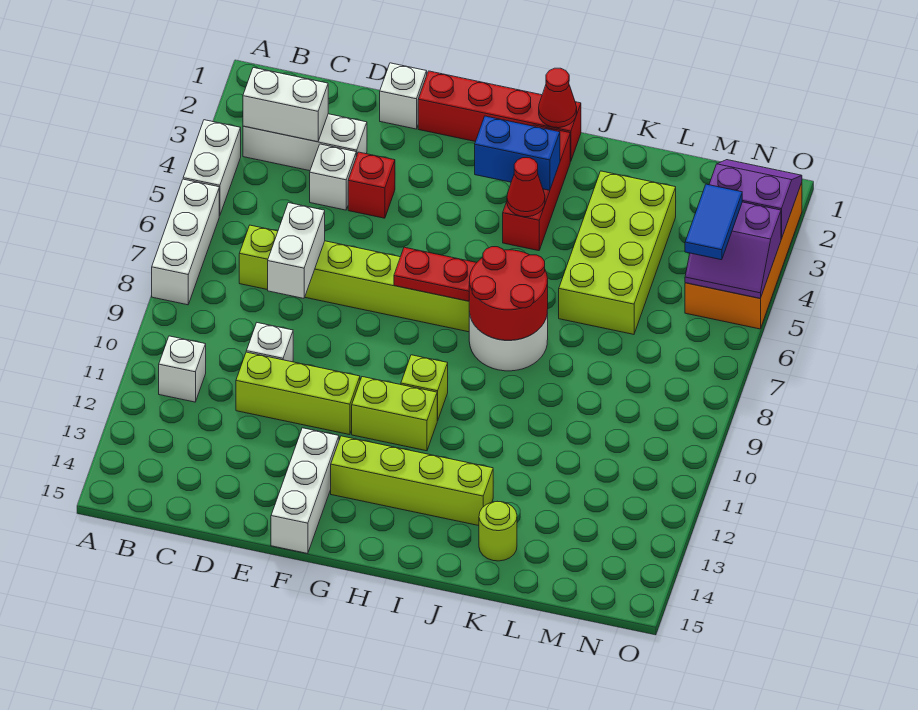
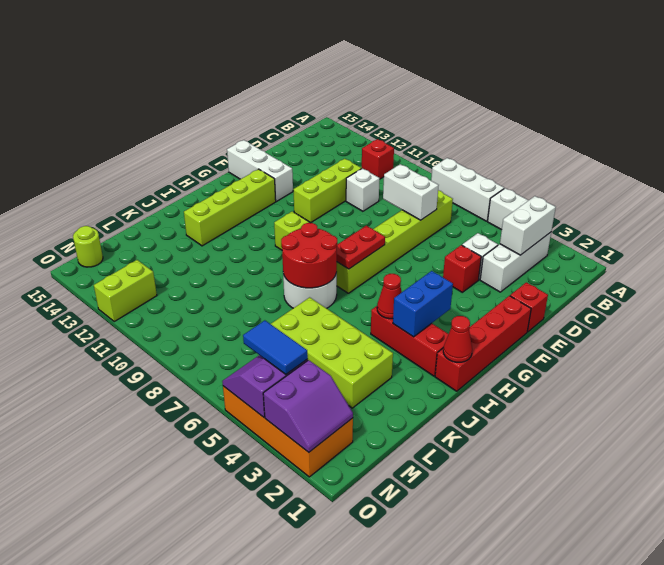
white brick B11 level 1 -> red brick B11 level 1
white brick E1 level 1 -> red brick E1 level 1
lime brick G11:H11 level 1 -> lime brick N12:O12 level 1
lime round brick K14 level 1 -> lime round brick N15 level 1

